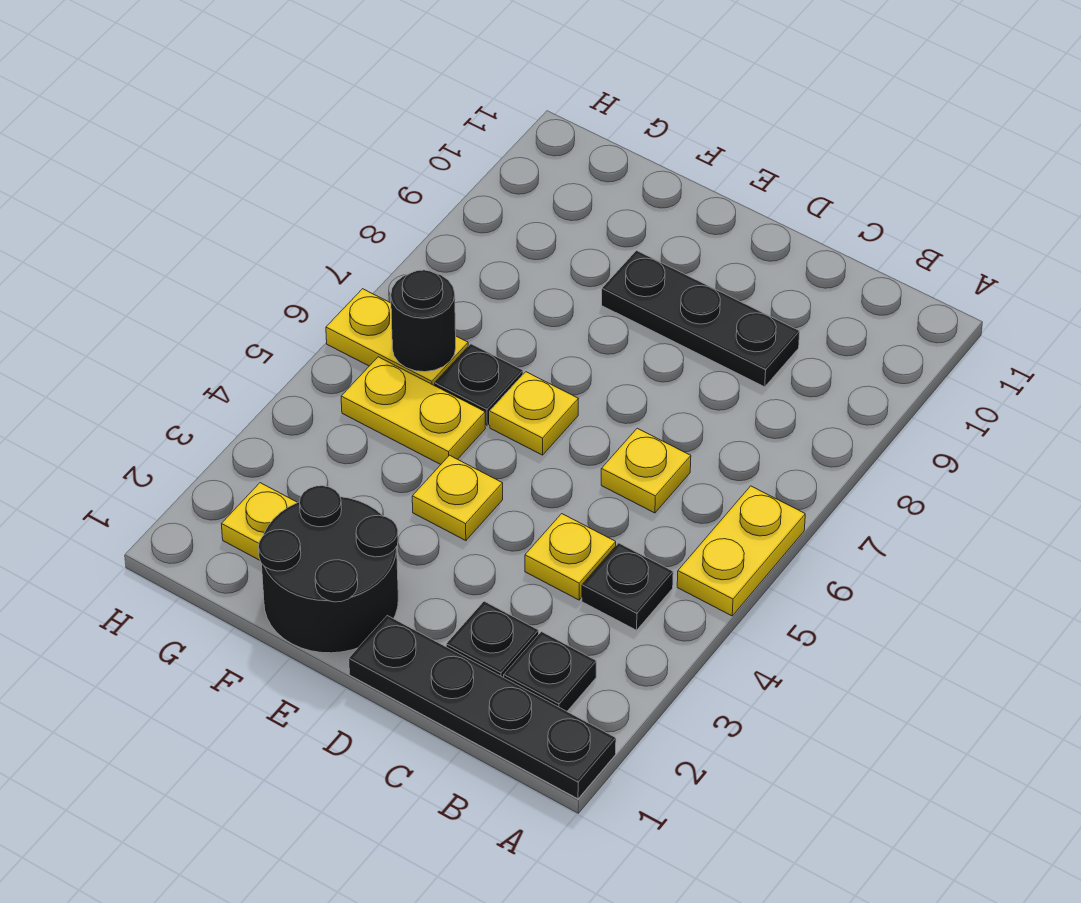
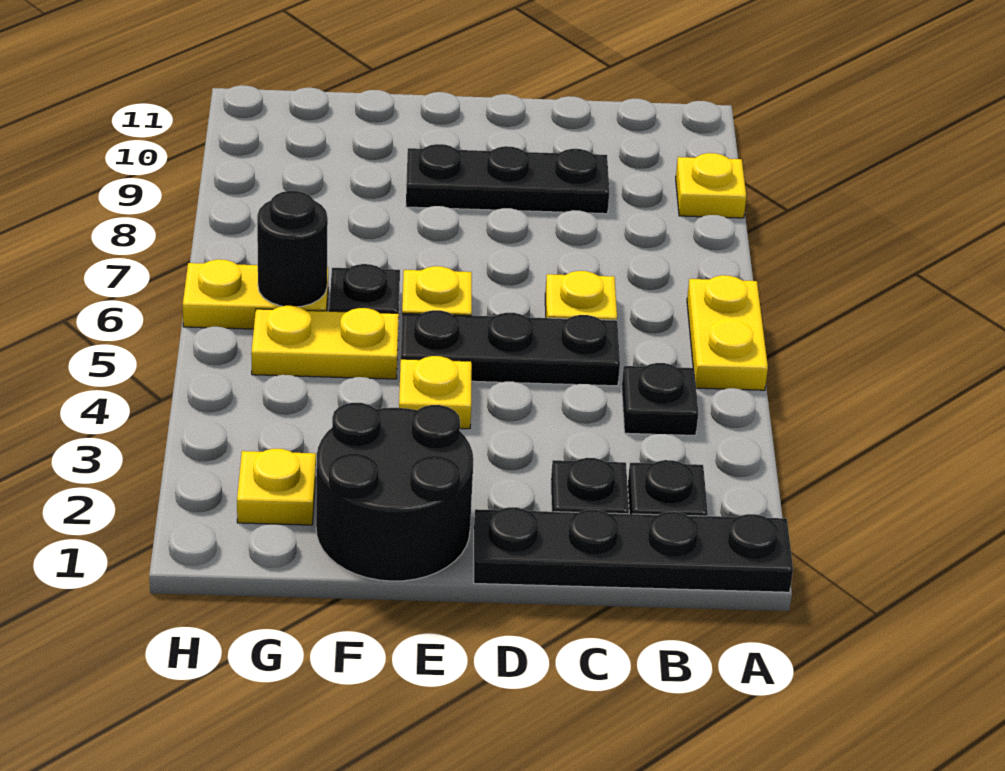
yellow plate C4 level 1 -> yellow plate A9 level 1
none -> black plate C5:E5 level 1

